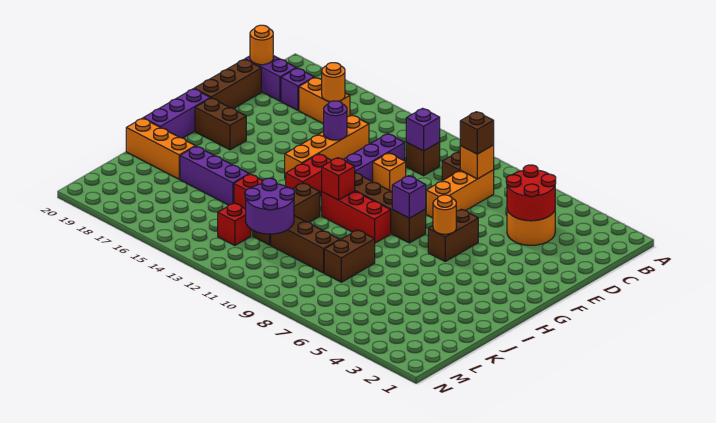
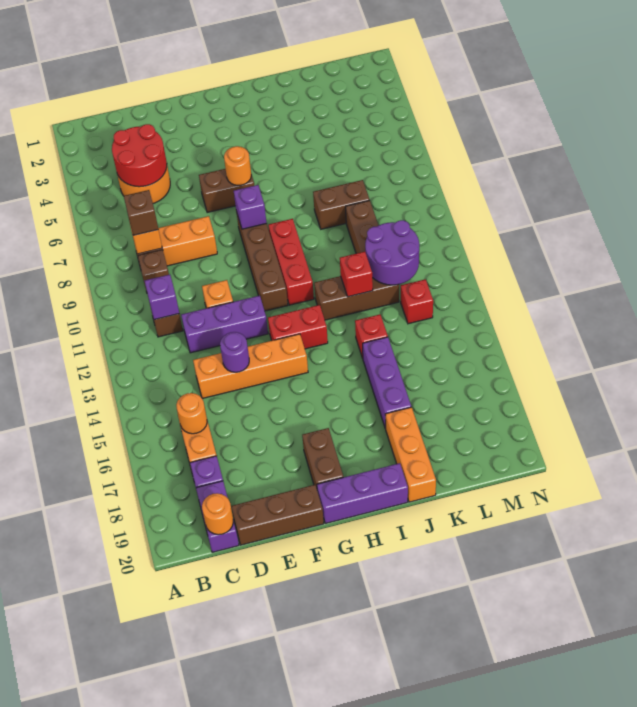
red brick H11 level 2 -> red brick J12 level 2

